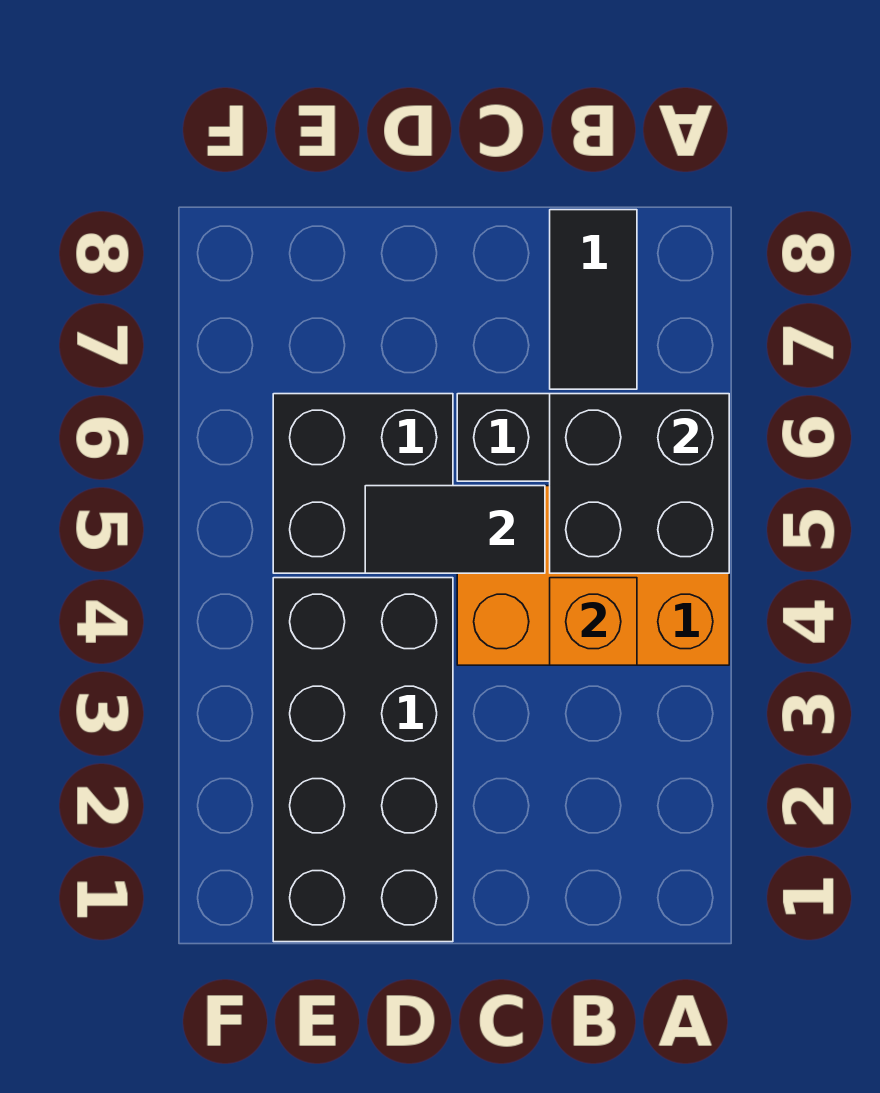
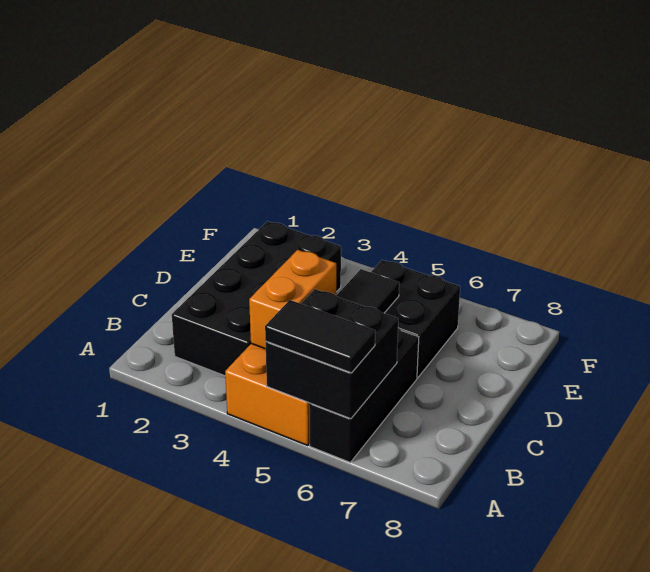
orange brick B4 level 2 -> orange brick B4:C4 level 2
black tile B7:B8 level 1 -> black tile A5:A6 level 3
black brick D1:E4 level 1 -> black brick B2:E3 level 1

